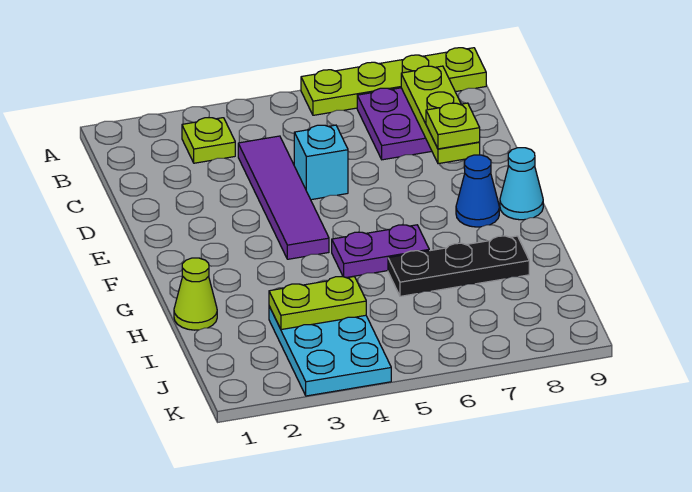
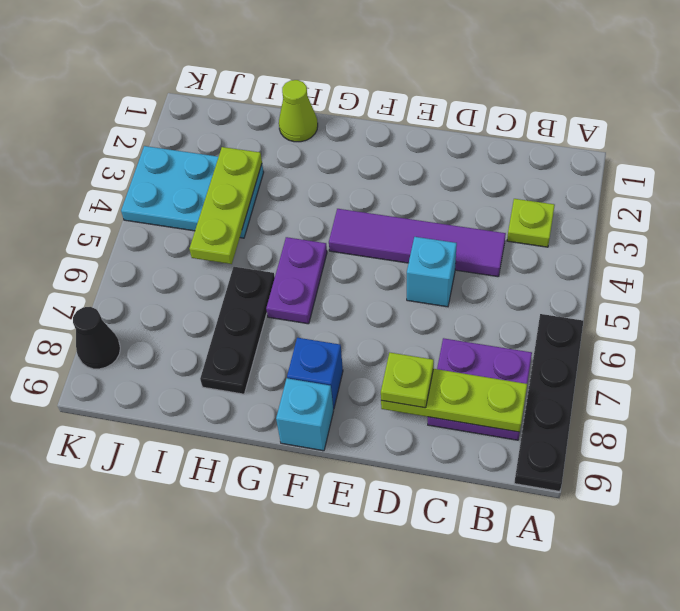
lime plate A6:A9 level 1 -> black plate A6:A9 level 1
blue cone F8 level 1 -> blue brick F8 level 1
cyan cone F9 level 1 -> cyan brick F9 level 1
lime plate I3:I4 level 2 -> lime plate I3:I5 level 2
none -> black cone K8 level 1

